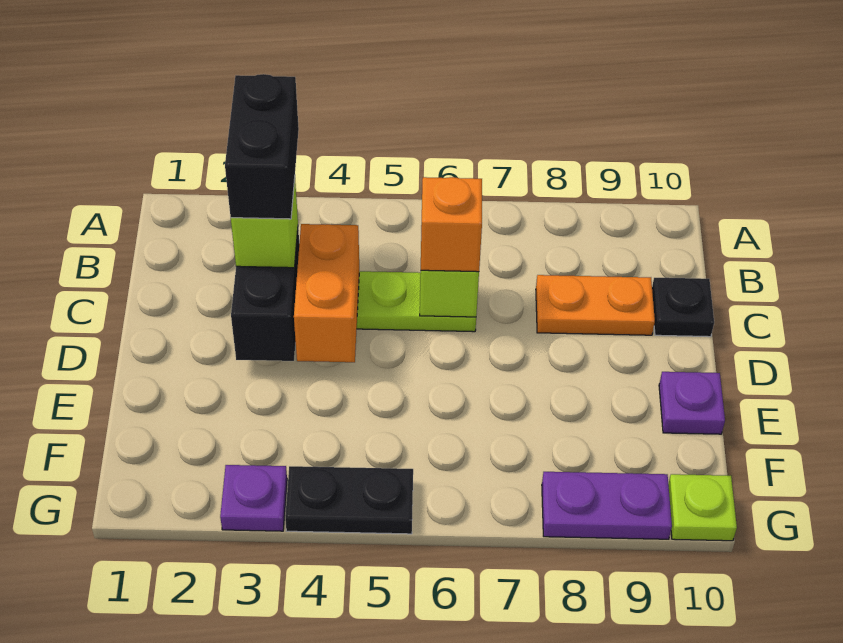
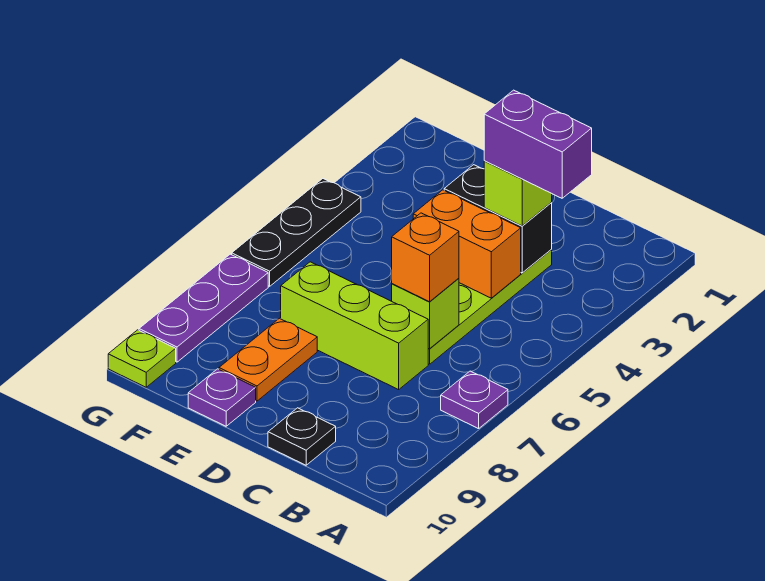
black brick B3:C3 level 4 -> purple brick B3:C3 level 4
none -> lime brick C7:E7 level 1
orange plate C8:C9 level 1 -> orange plate E8:E9 level 1
purple plate G3 level 1 -> purple plate A7 level 1
black plate G4:G5 level 1 -> black plate G4:G6 level 1
purple plate G8:G9 level 1 -> purple plate G7:G9 level 1

